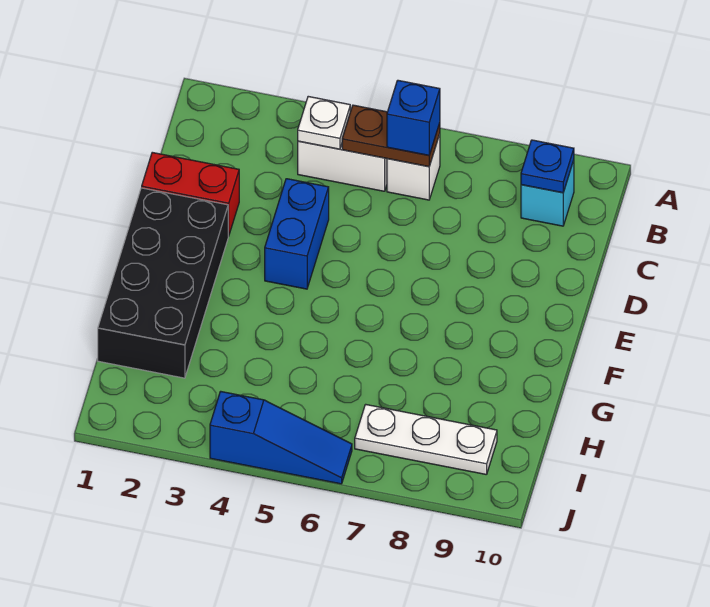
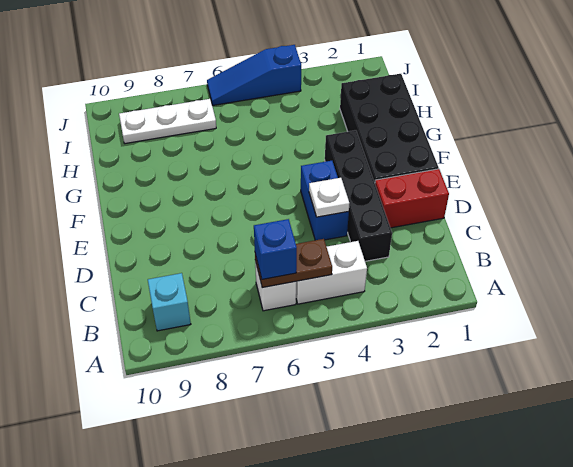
white plate B4 level 2 -> white plate D4 level 2
blue plate B9 level 2 -> none
none -> black brick C3:F3 level 1

